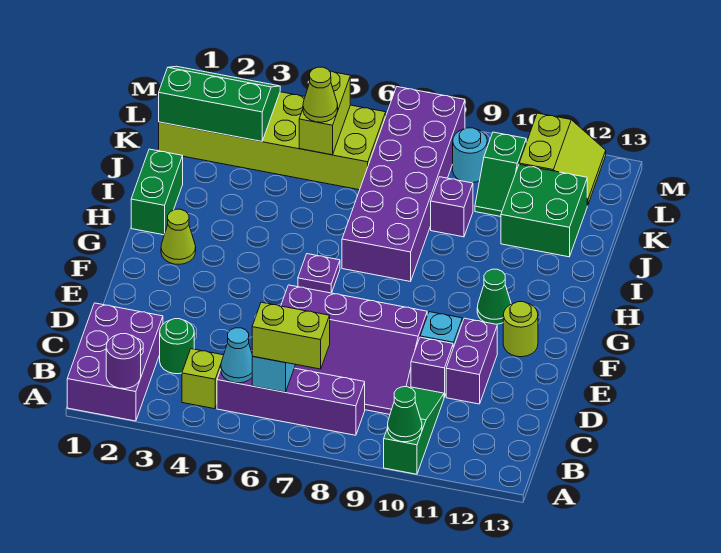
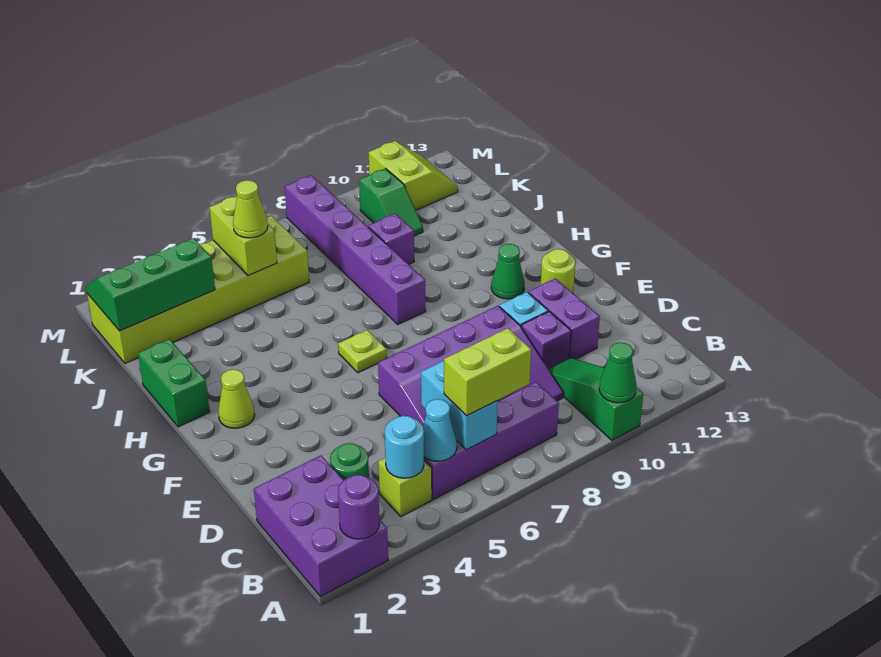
purple plate G6 level 1 -> lime plate G6 level 1
purple brick H7:M8 level 1 -> purple brick H8:M8 level 1
green brick J11:K12 level 1 -> none
cyan round brick L9 level 1 -> cyan round brick B4 level 2

